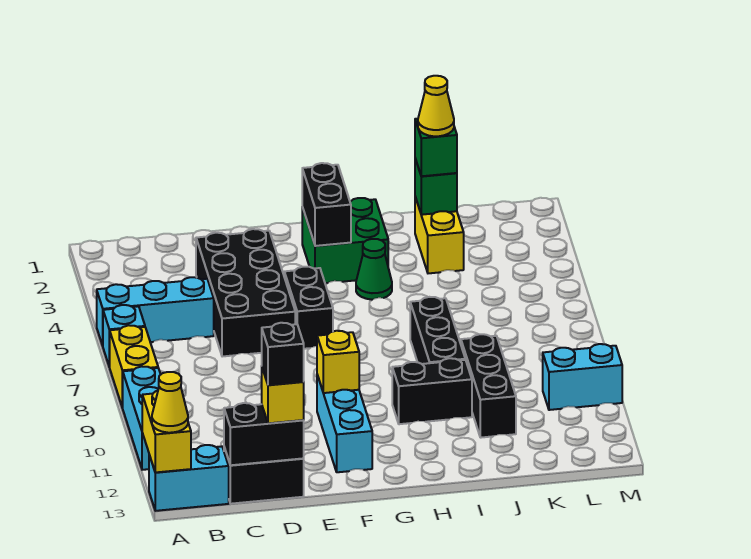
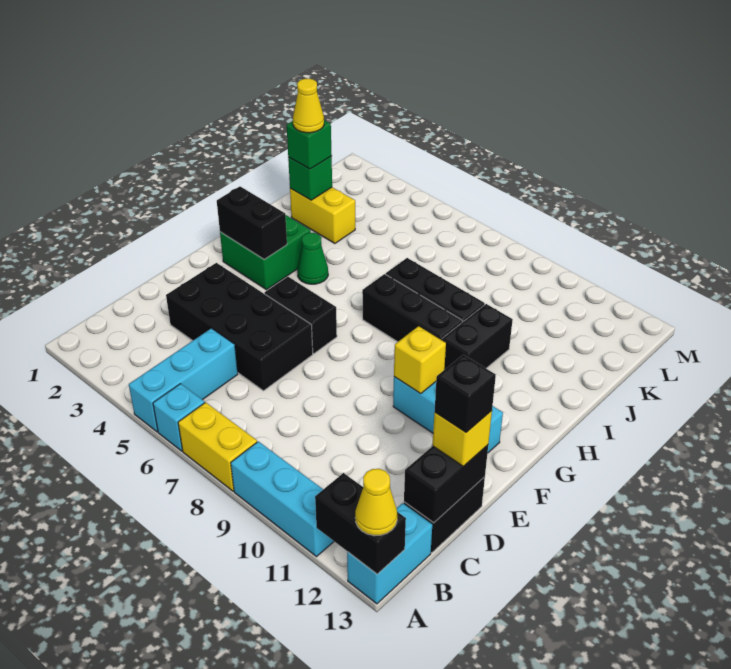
yellow brick A12:A13 level 2 -> black brick A12:A13 level 2
black brick J9:J11 level 1 -> black brick H7:H9 level 1
cyan brick L10:M10 level 1 -> none

